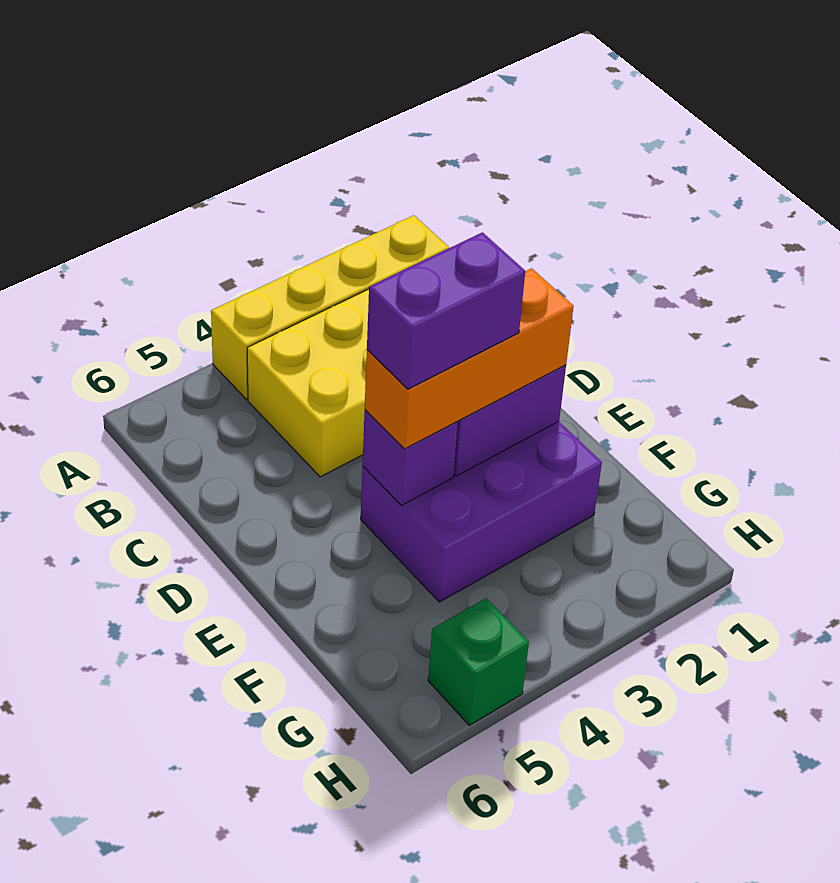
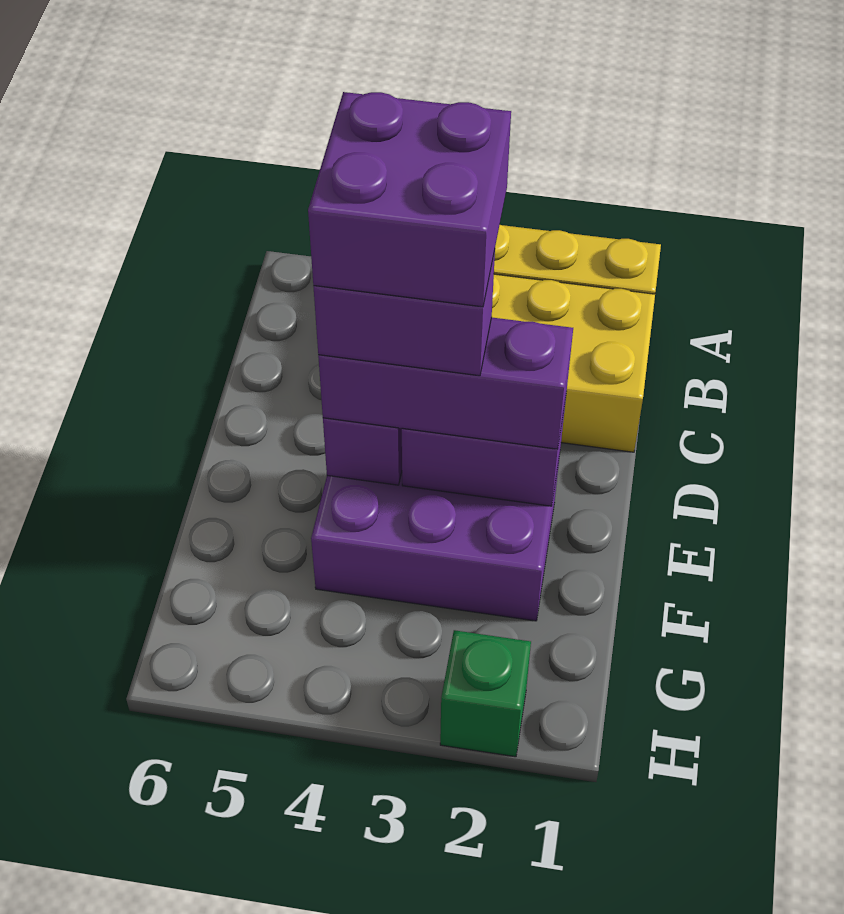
none -> purple brick D3:E4 level 5
orange brick E2:E4 level 3 -> purple brick E2:E4 level 3
green brick H5 level 1 -> green brick H2 level 1

